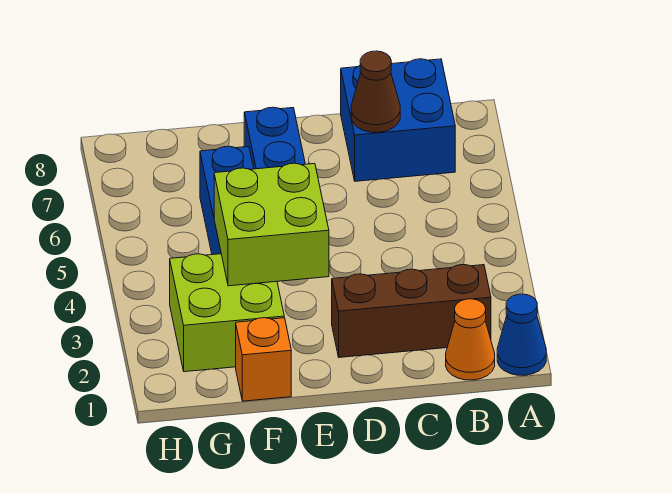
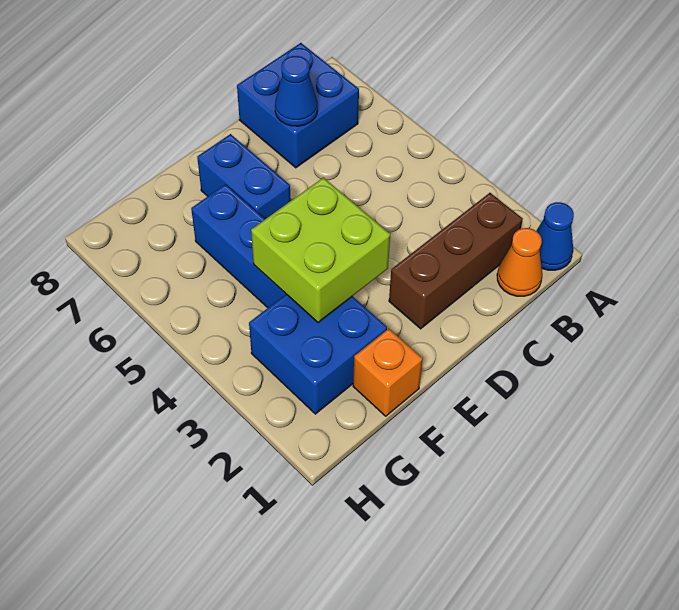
brown cone C7 level 2 -> blue cone C7 level 2
lime brick F2:G3 level 1 -> blue brick F2:G3 level 1

